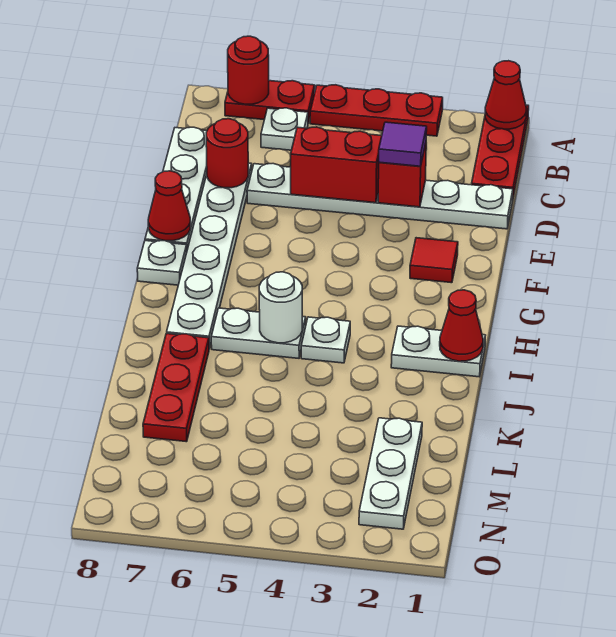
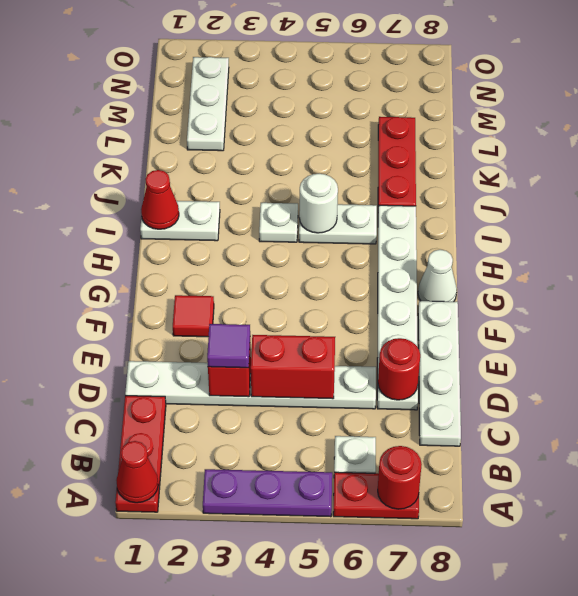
red plate A3:A5 level 1 -> purple plate A3:A5 level 1
red cone F8 level 2 -> none
white plate G8 level 1 -> white cone G8 level 1

